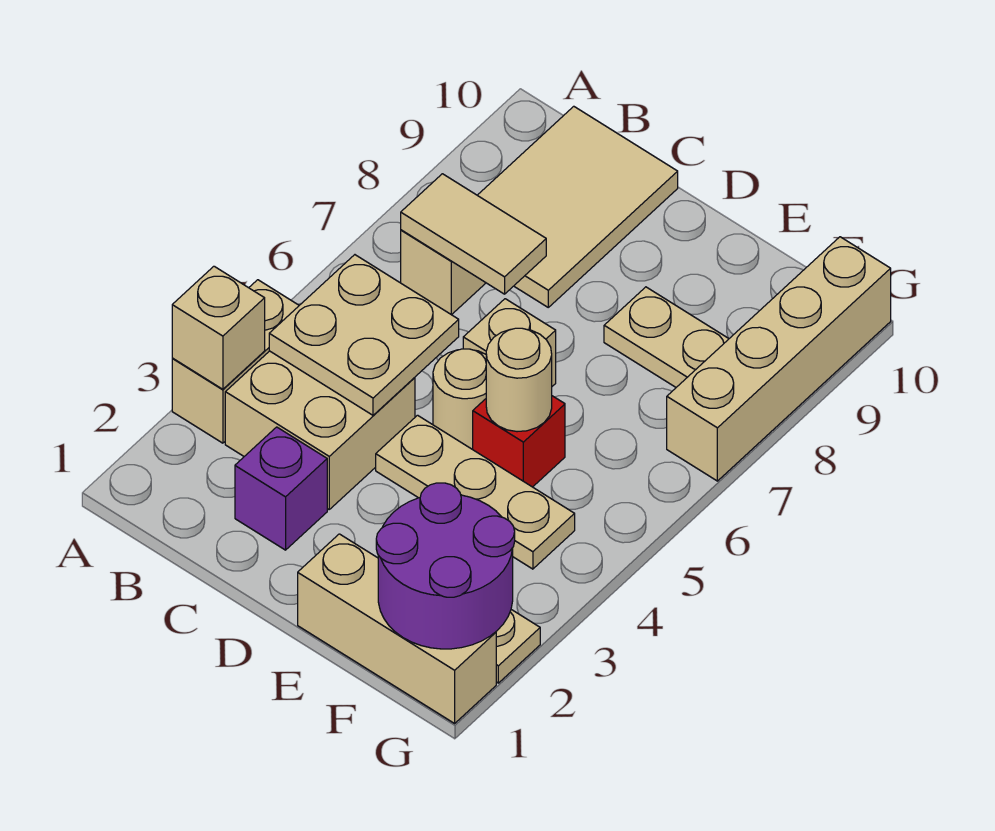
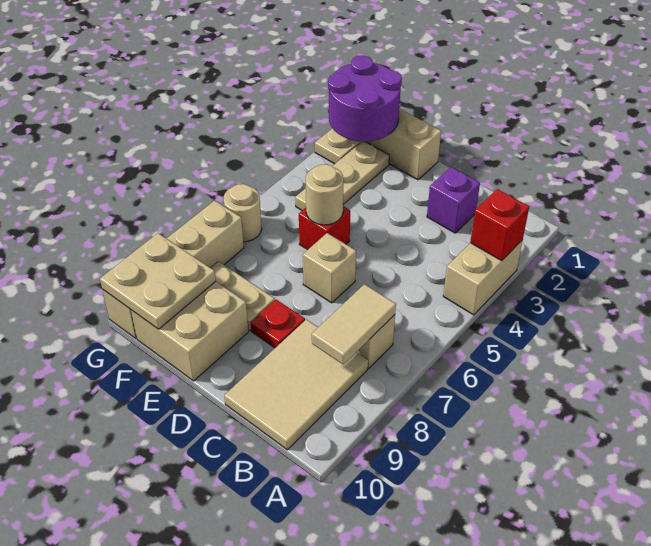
tan brick A3 level 2 -> red brick A3 level 2
tan brick B3:C4 level 1 -> tan brick E9:F10 level 1
tan plate B4:C5 level 2 -> tan plate F9:G10 level 2
tan tile B7:C7 level 2 -> tan tile B7:B8 level 2
tan plate D4:F4 level 1 -> tan plate F2:F4 level 1
tan round brick D5 level 1 -> tan round brick G6 level 1
none -> red plate D8 level 1

